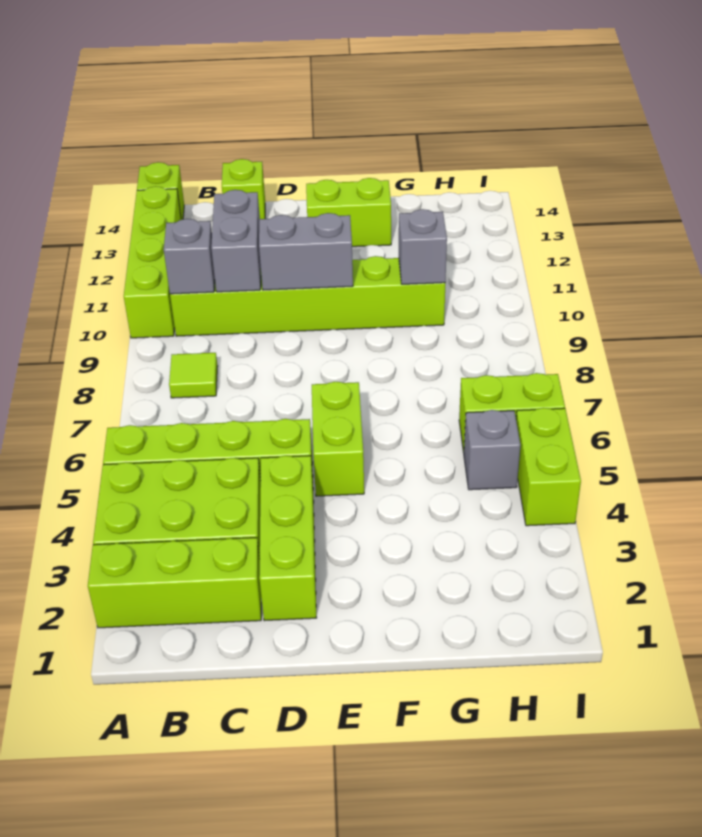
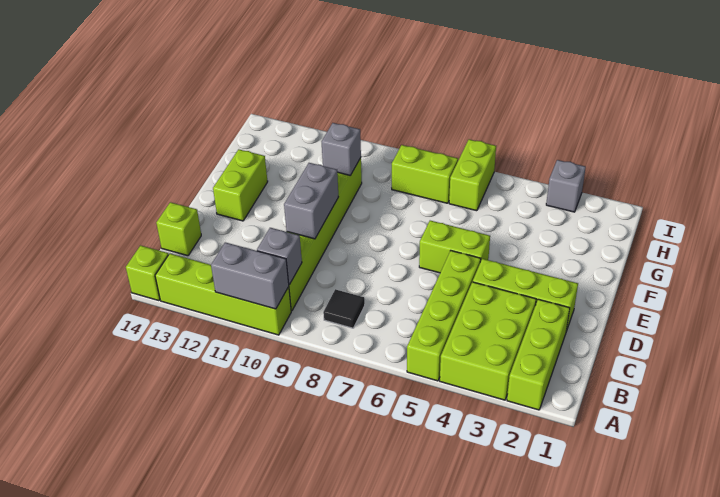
lime tile B8 level 1 -> black tile B8 level 1
grey brick C10:C11 level 2 -> grey brick A10:A11 level 2
grey brick H5 level 1 -> grey brick I3 level 1
lime brick I4:I5 level 1 -> lime brick H7:H8 level 1

